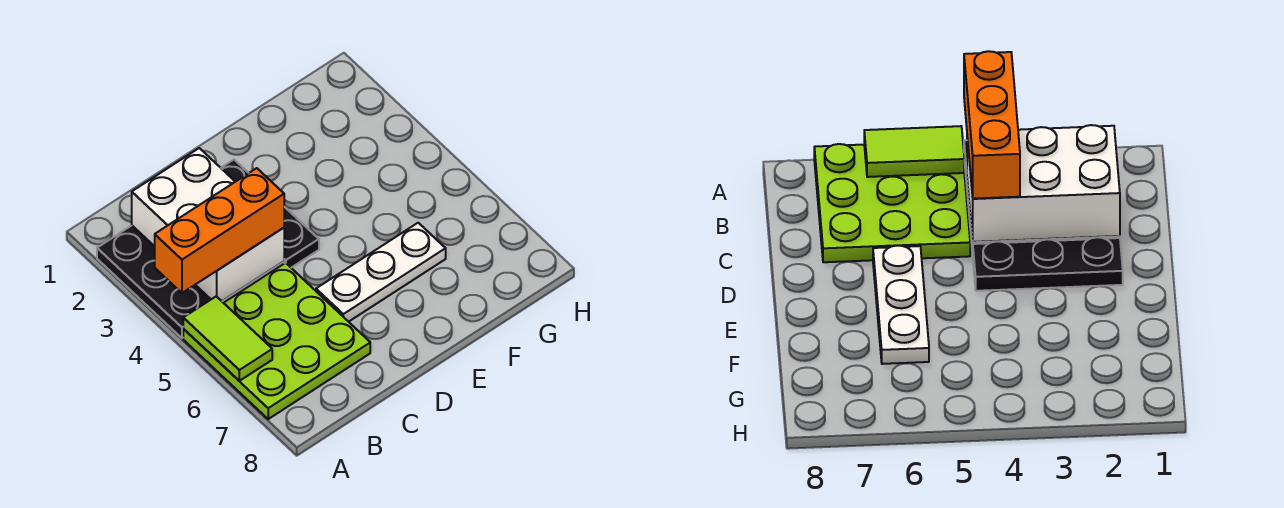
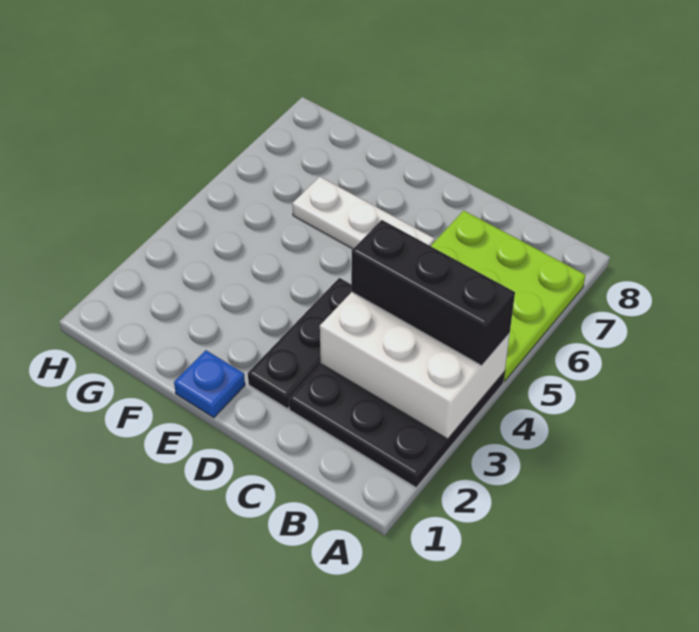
orange brick A4:C4 level 3 -> black brick A4:C4 level 3
lime tile A5:A6 level 2 -> none
white brick B2:C4 level 2 -> white brick A3:C4 level 2
none -> blue plate E1 level 1

